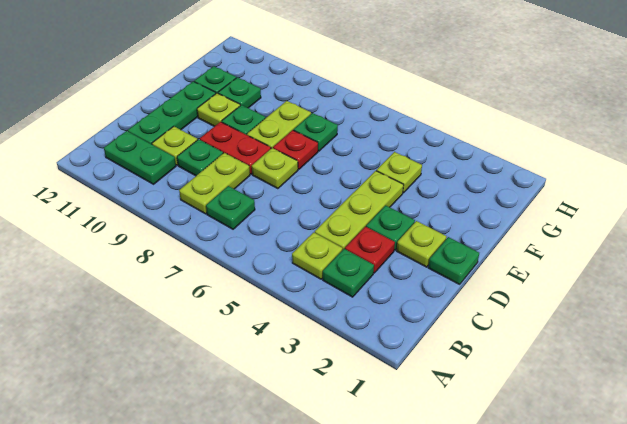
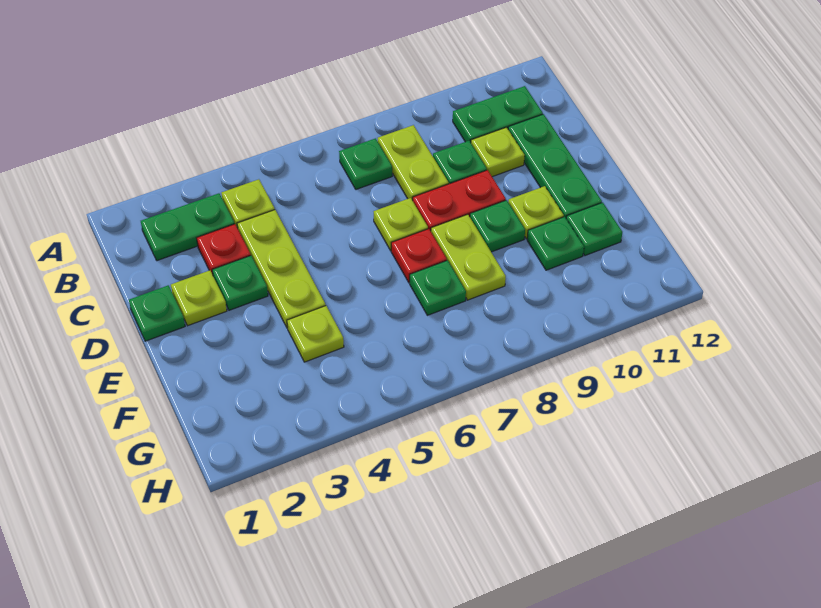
green plate B3 level 1 -> green plate B2:B3 level 1

